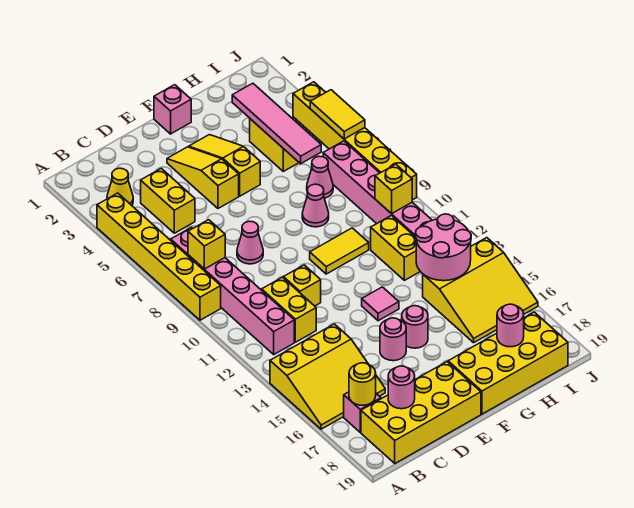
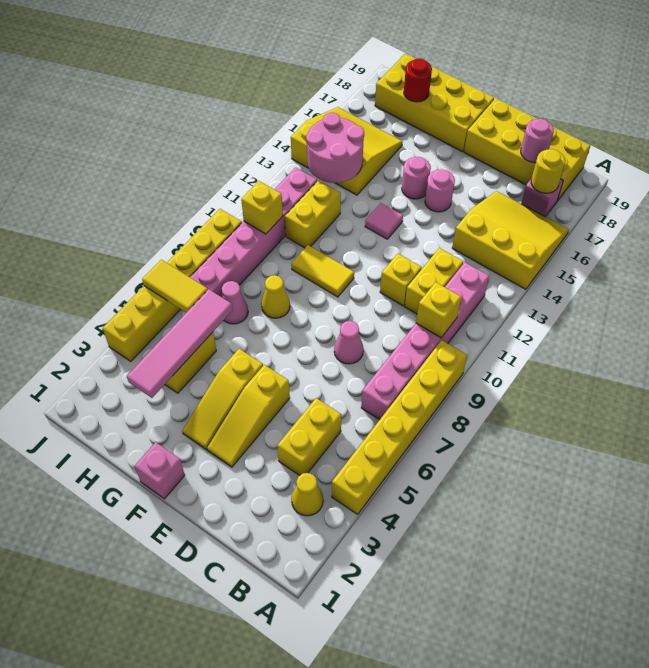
yellow brick B8 level 2 -> yellow brick B10 level 2
pink cone G8 level 1 -> yellow cone G8 level 1
pink round brick H18 level 2 -> red round brick H18 level 2
yellow tile J5:J6 level 2 -> yellow tile I6:J6 level 2

